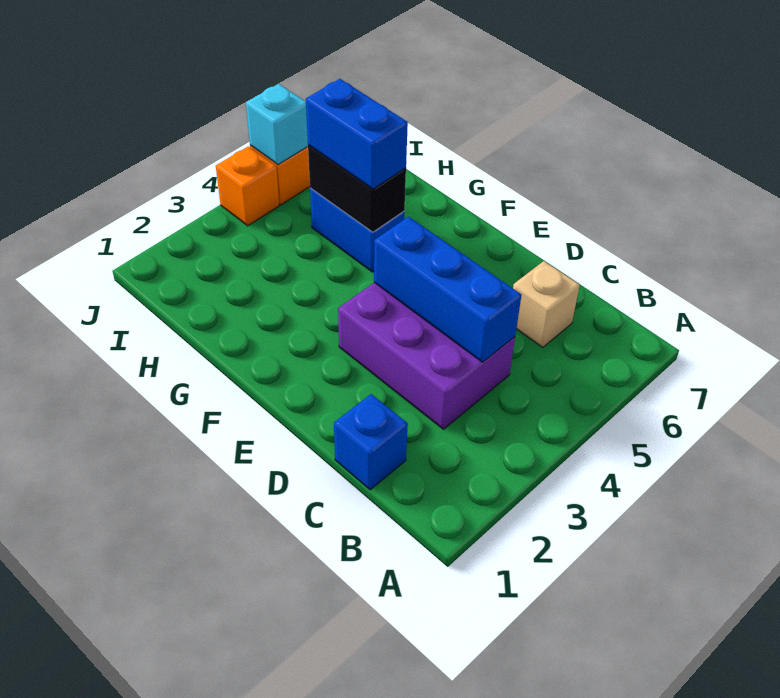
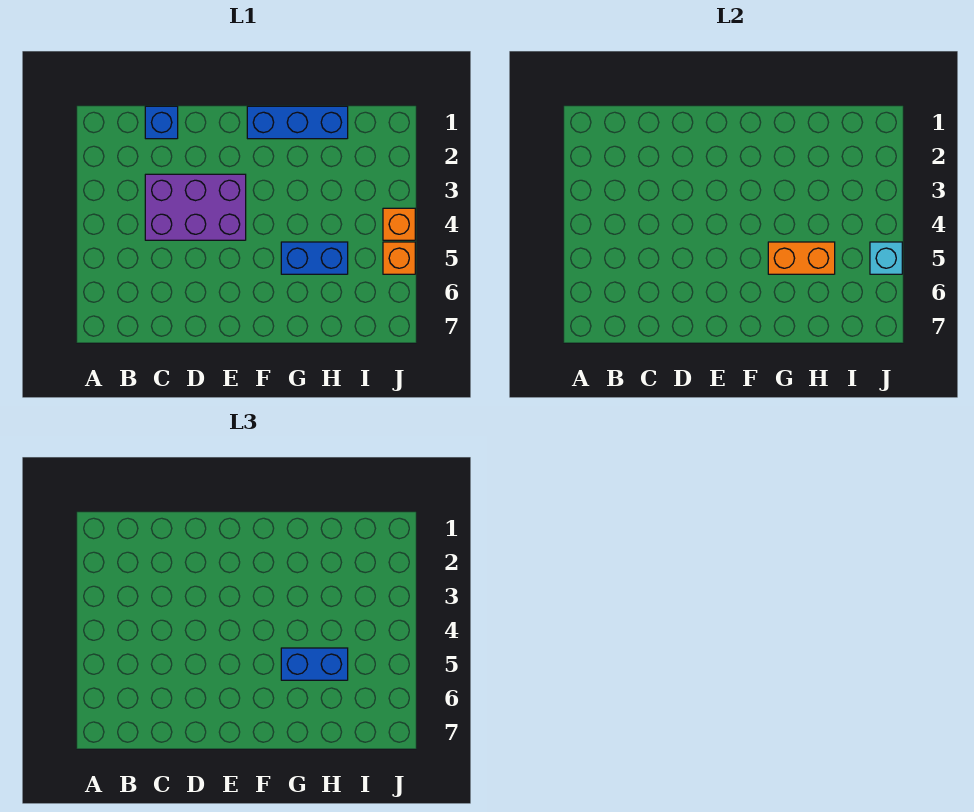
blue brick C4:E4 level 2 -> blue brick F1:H1 level 1
tan brick C6 level 1 -> none
black brick G5:H5 level 2 -> orange brick G5:H5 level 2

